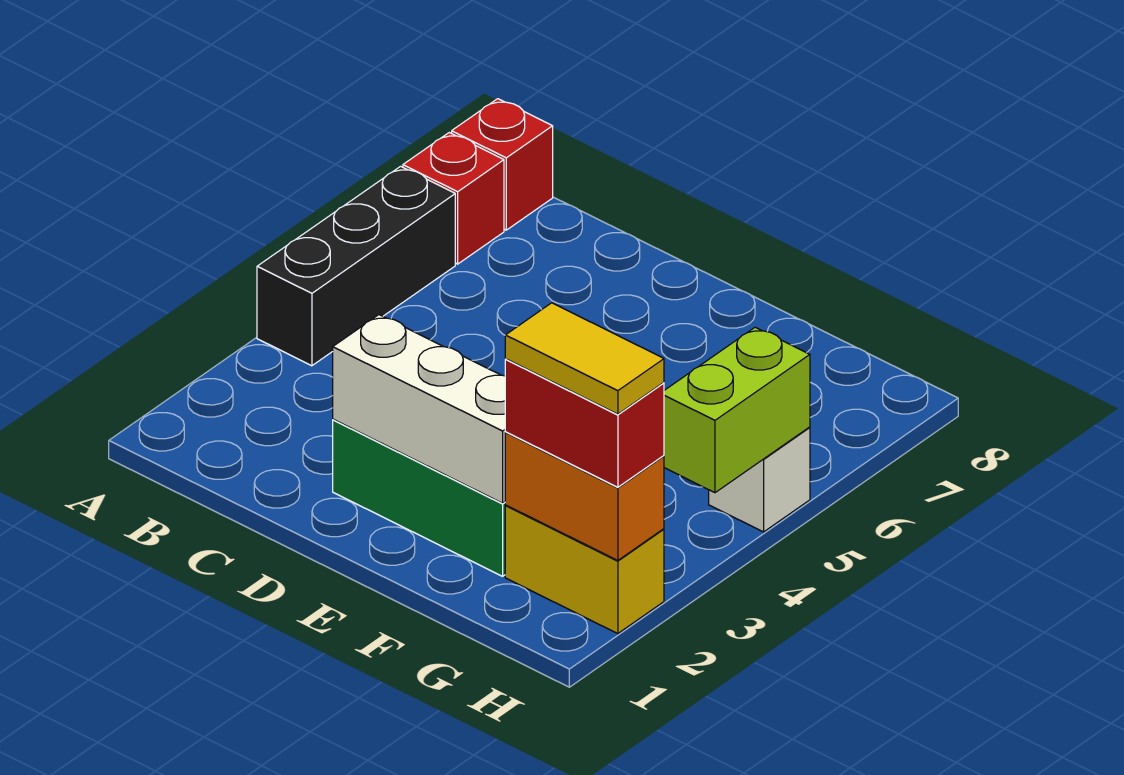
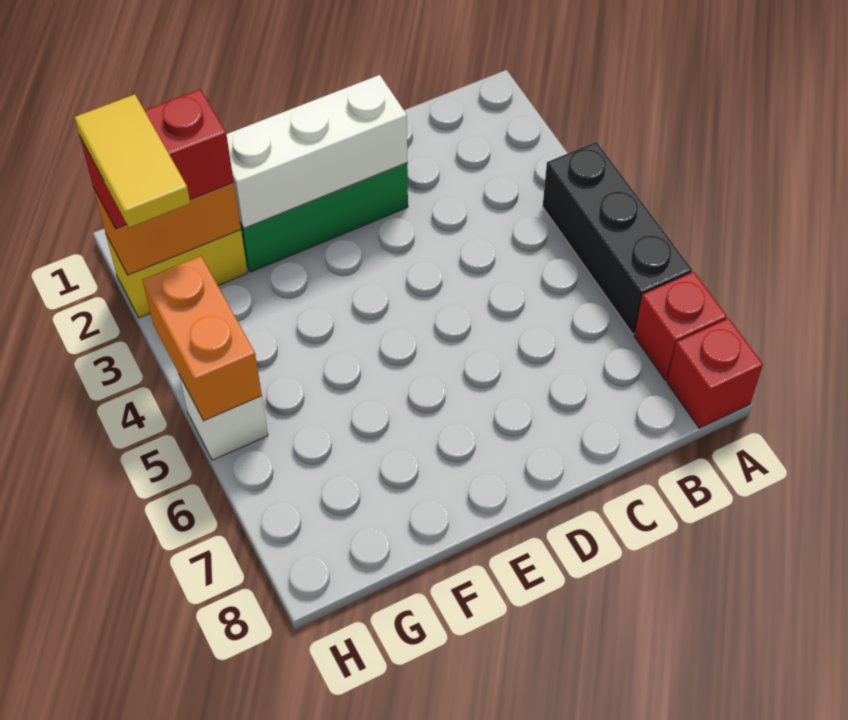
yellow tile G2:H2 level 4 -> yellow tile H2:H3 level 4
lime brick H4:H5 level 2 -> orange brick H4:H5 level 2

